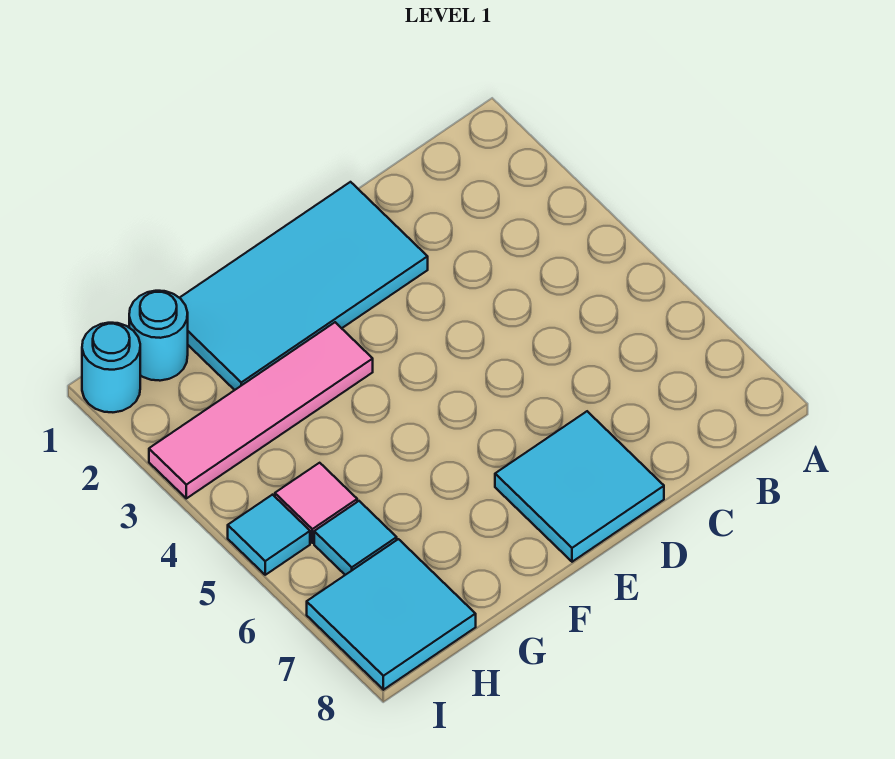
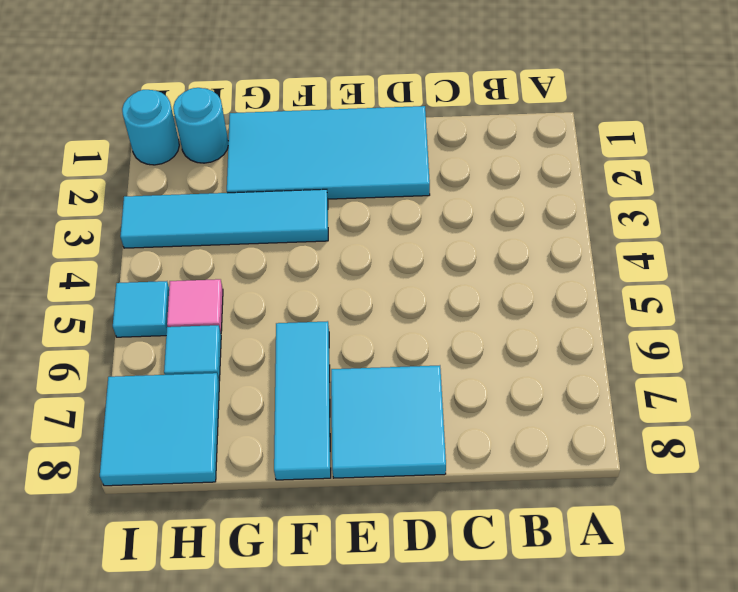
pink tile F3:I3 level 1 -> cyan tile F3:I3 level 1
none -> cyan tile F6:F8 level 1

